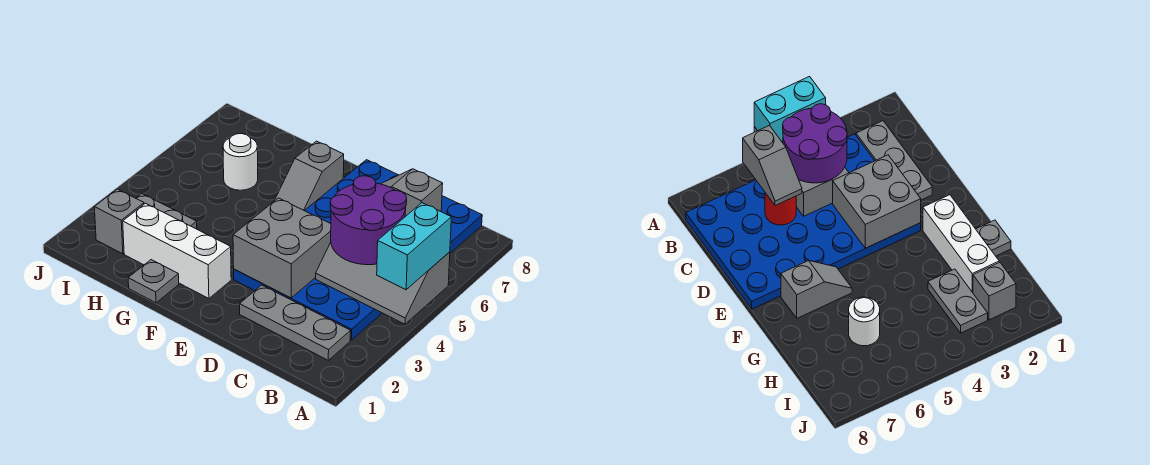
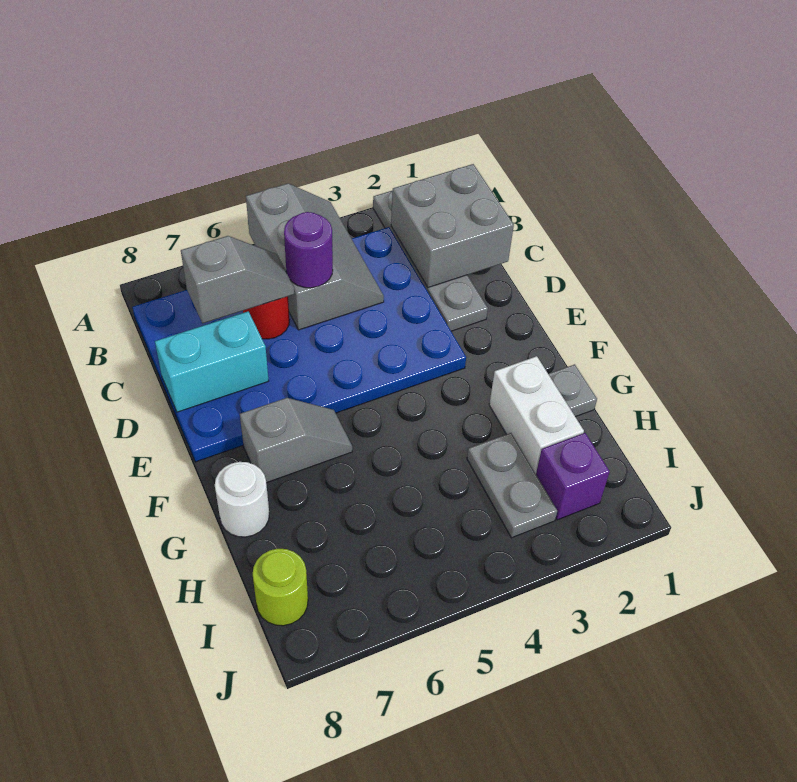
cyan brick A4:A5 level 3 -> cyan brick D7:D8 level 2
grey plate B2:D2 level 1 -> grey plate A2:D2 level 1
purple round brick B4:C5 level 3 -> purple round brick C5 level 3
grey slope B6:C6 level 3 top B -> grey slope C6:C7 level 3 top 7
grey brick D3:E4 level 2 -> grey brick B1:C2 level 2
white brick F2:H2 level 1 -> white brick G2:H2 level 1
white round brick H6 level 1 -> white round brick G8 level 1
grey brick I2 level 1 -> purple brick I2 level 1
none -> lime round brick I8 level 1

